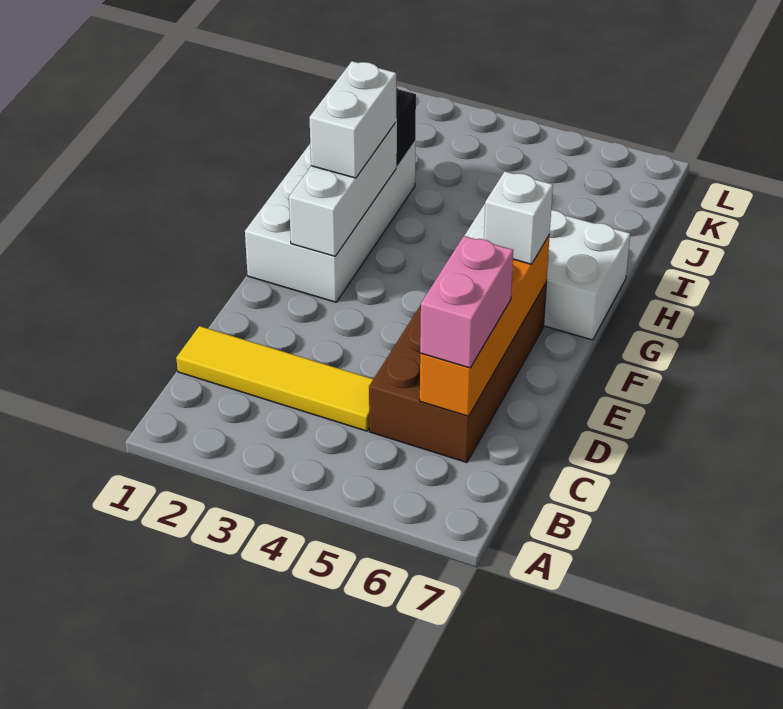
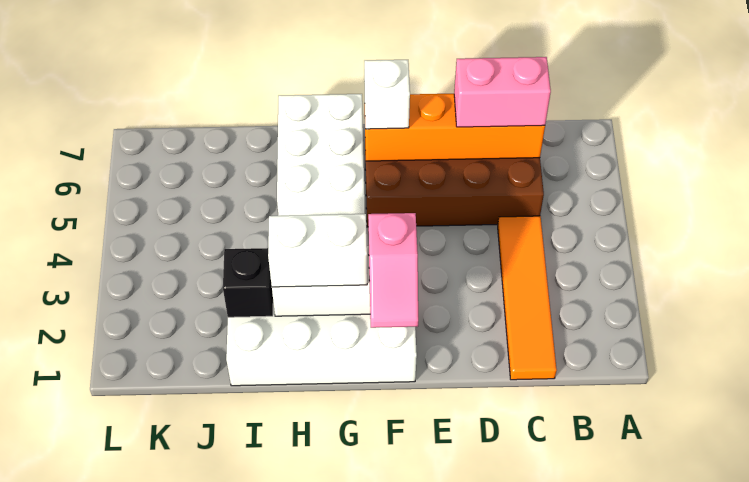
yellow tile C1:C4 level 1 -> orange tile C1:C4 level 1
none -> pink slope F1:F2 level 3 top 2

